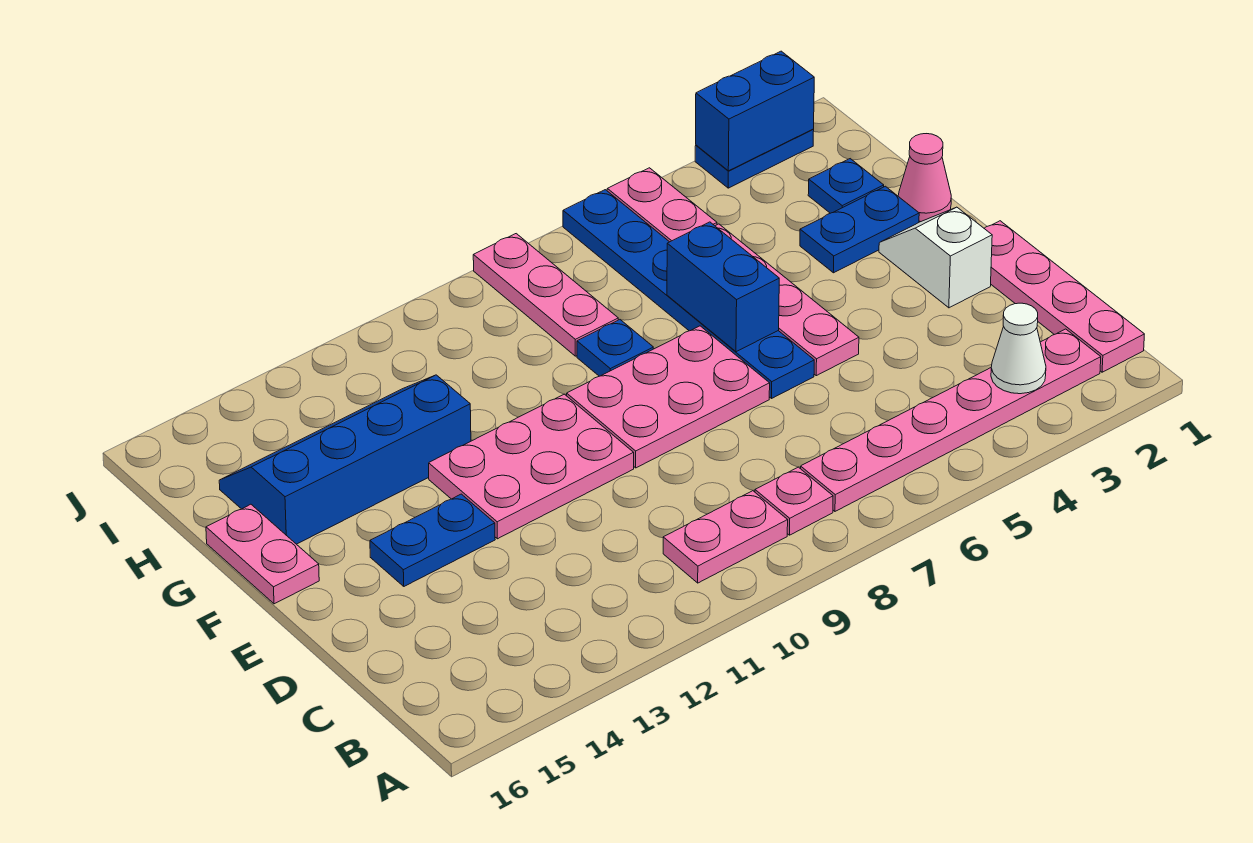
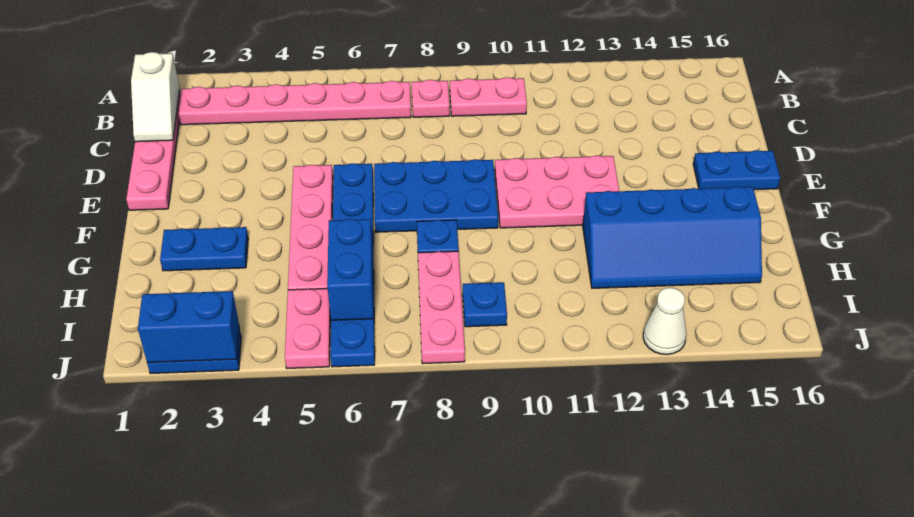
white cone B3 level 2 -> white cone J13 level 1
white slope E2:F2 level 1 top E -> white slope B1:C1 level 2 top B
pink plate E7:F9 level 1 -> blue plate E7:F9 level 1
blue plate E13:E14 level 1 -> blue plate E15:E16 level 1
blue brick F6:G6 level 2 -> blue brick H6:I6 level 2
pink plate F16:G16 level 1 -> none
pink cone G1 level 1 -> none
blue plate H2 level 1 -> blue plate I9 level 1

